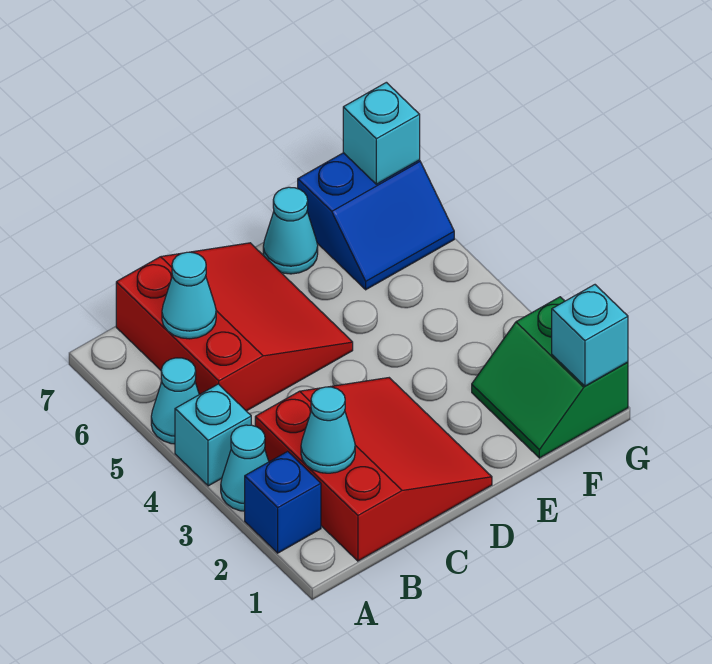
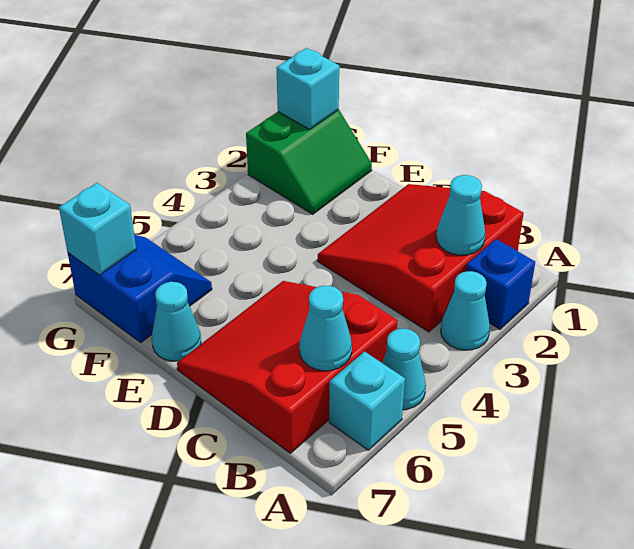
cyan brick A4 level 1 -> cyan brick A6 level 1

